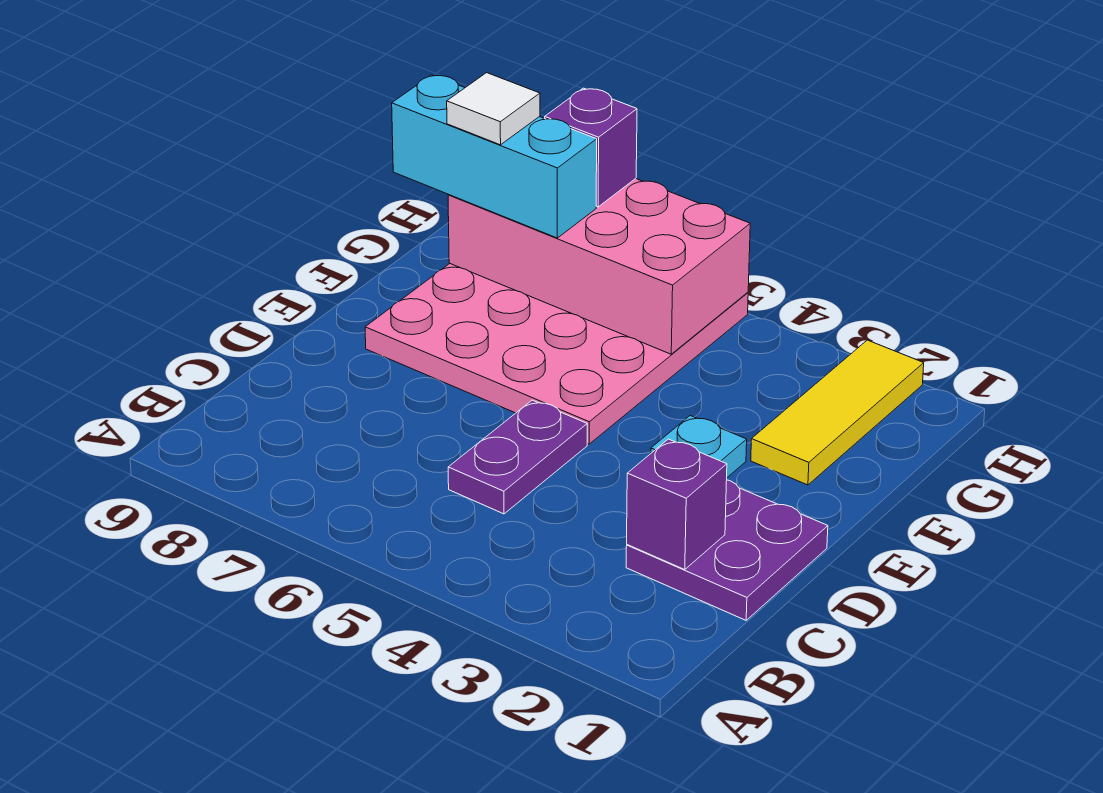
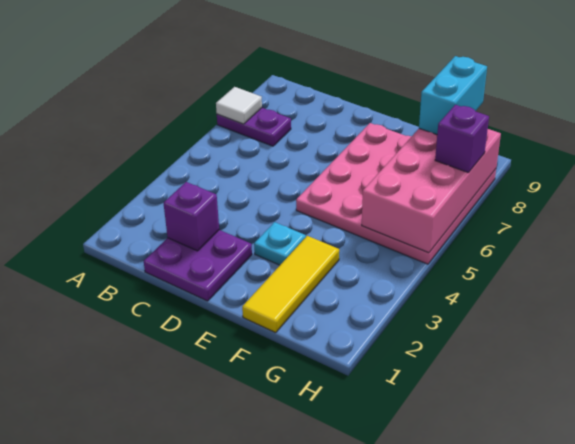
purple plate C5:D5 level 1 -> purple plate A7:B7 level 1
yellow tile F2:H2 level 1 -> yellow tile F1:F3 level 1
cyan brick G7:G9 level 3 -> cyan brick G8:G9 level 3
white tile G8 level 4 -> white tile A7 level 2

